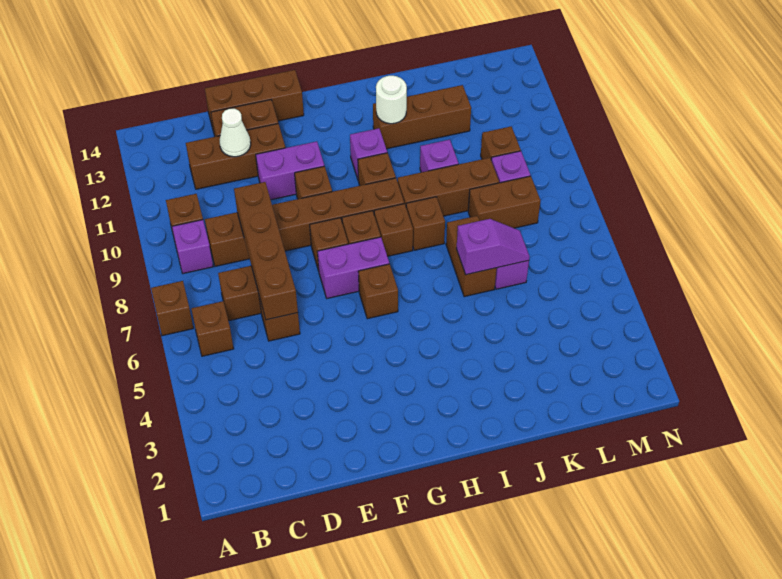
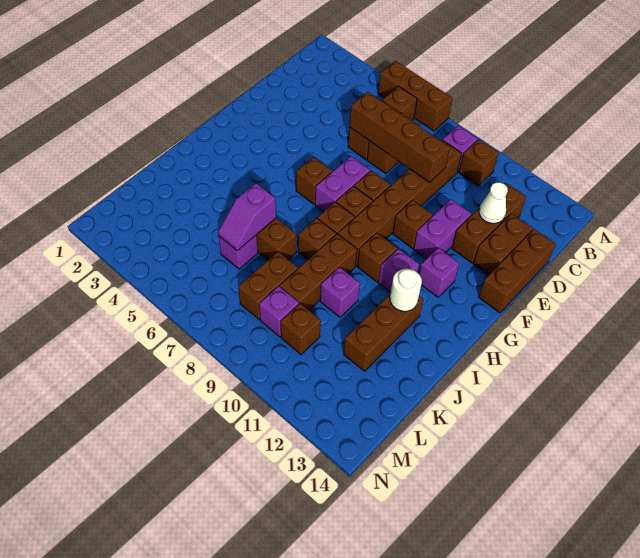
brown brick A7 level 1 -> brown brick A5:A7 level 1
none -> purple brick G12 level 1

